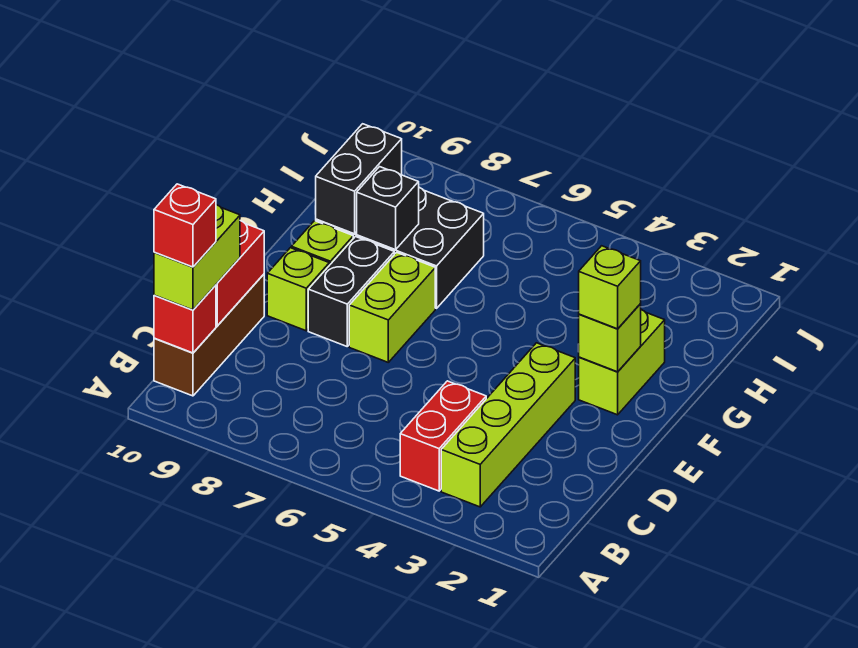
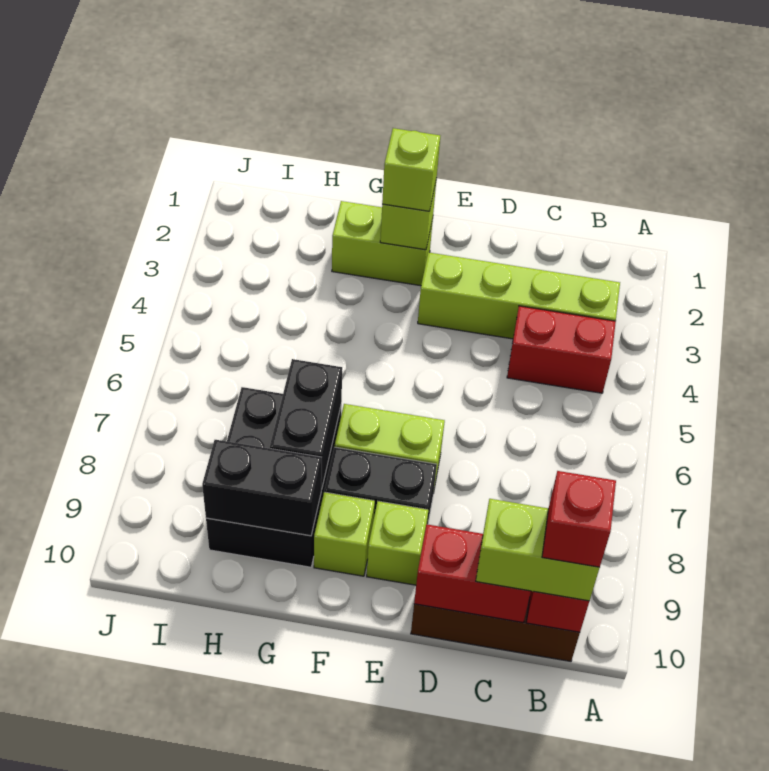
black brick G8 level 2 -> black brick G7:G8 level 2

